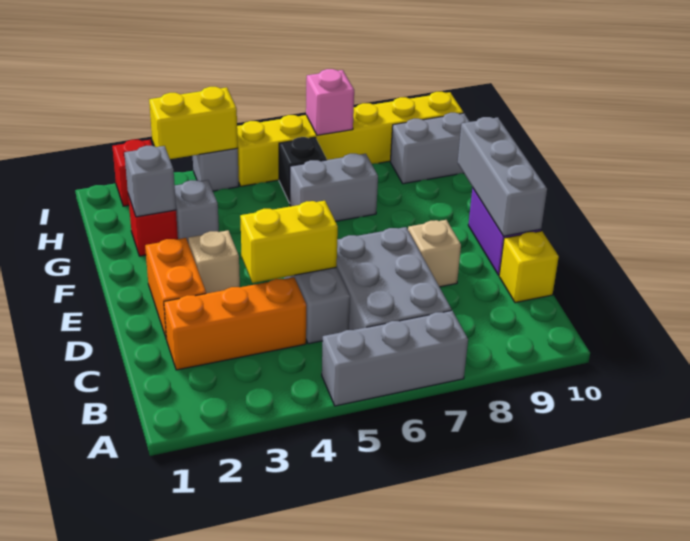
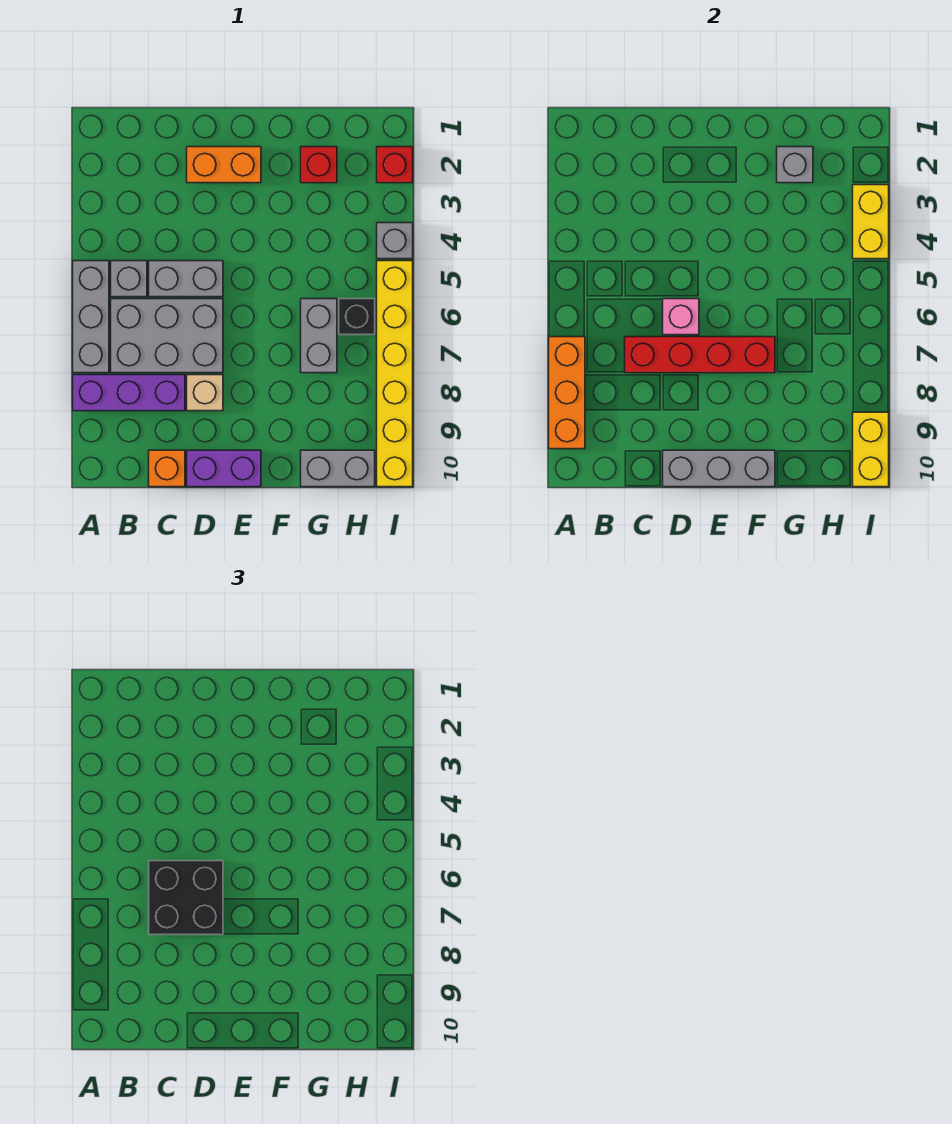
none -> purple brick A8:C8 level 1
orange brick C2:C4 level 1 -> orange brick A7:A9 level 2
none -> black brick C6:D7 level 3
none -> red brick C7:F7 level 2
yellow brick C10 level 1 -> orange brick C10 level 1
yellow brick D4:D5 level 2 -> yellow brick I9:I10 level 2
tan brick E3 level 1 -> none
grey brick G3 level 1 -> grey brick B5 level 1
grey brick H9:H10 level 1 -> grey brick G10:H10 level 1
pink brick I7 level 2 -> pink brick D6 level 2

